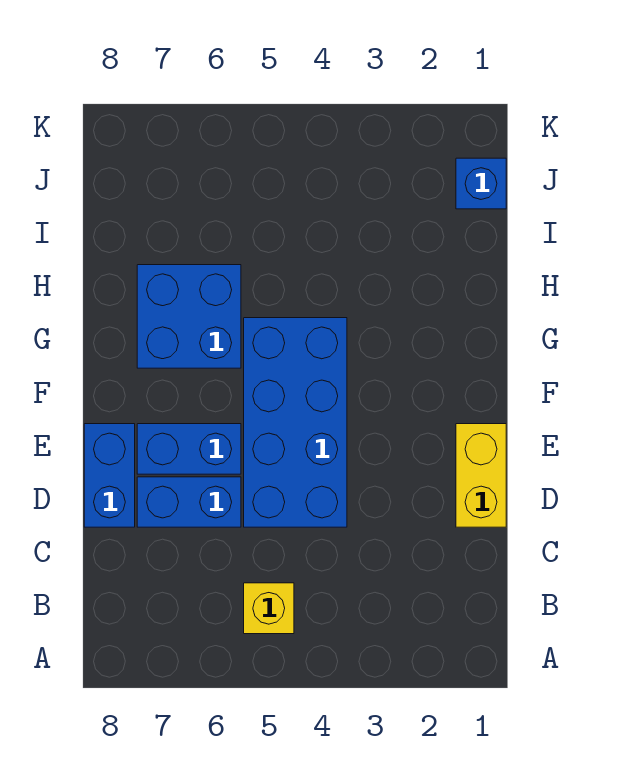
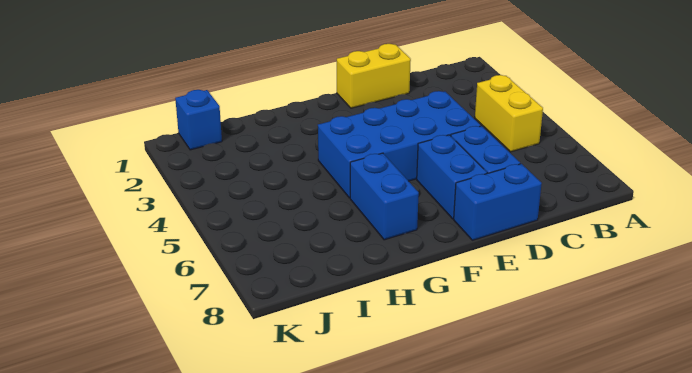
yellow brick B5 level 1 -> yellow brick B4:B5 level 1
blue brick G6:H7 level 1 -> blue brick G6:G7 level 1

